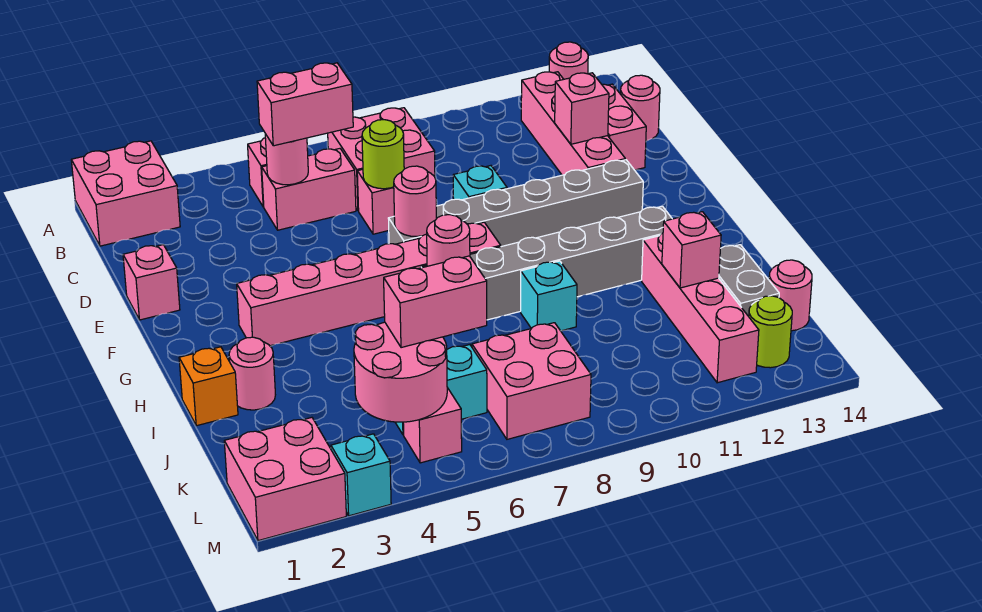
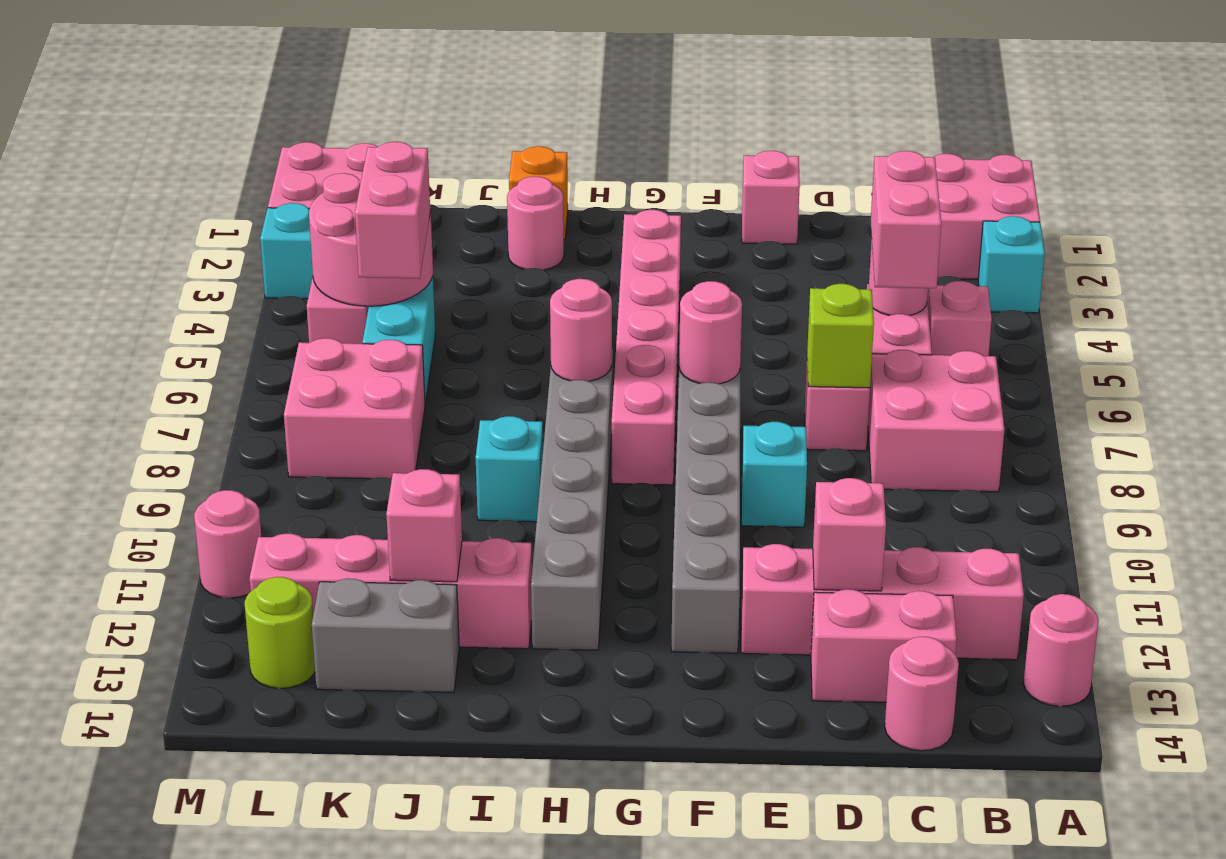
none -> cyan brick A3 level 1
lime round brick D7 level 2 -> lime brick D7 level 2
pink round brick K14 level 1 -> pink round brick M11 level 1

